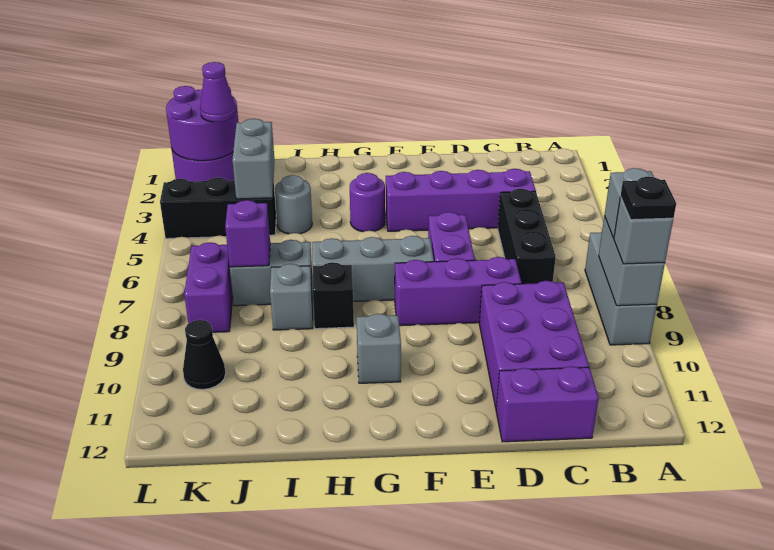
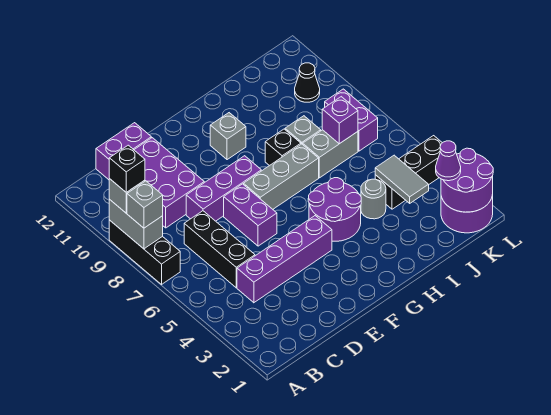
grey brick A7:A9 level 1 -> black brick A7:A9 level 1
black plate A9 level 4 -> black brick A9 level 4
purple round brick G4 level 1 -> purple round brick G4:H5 level 1
grey brick J3:J4 level 2 -> grey tile J3:J4 level 2

